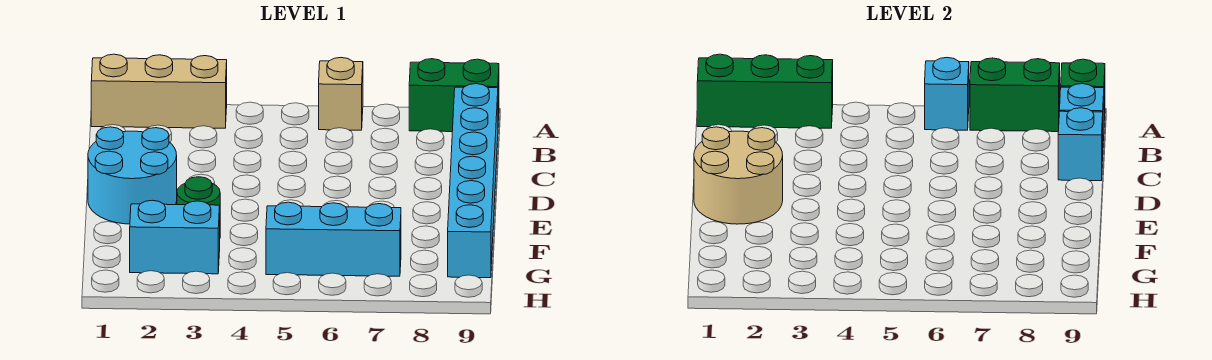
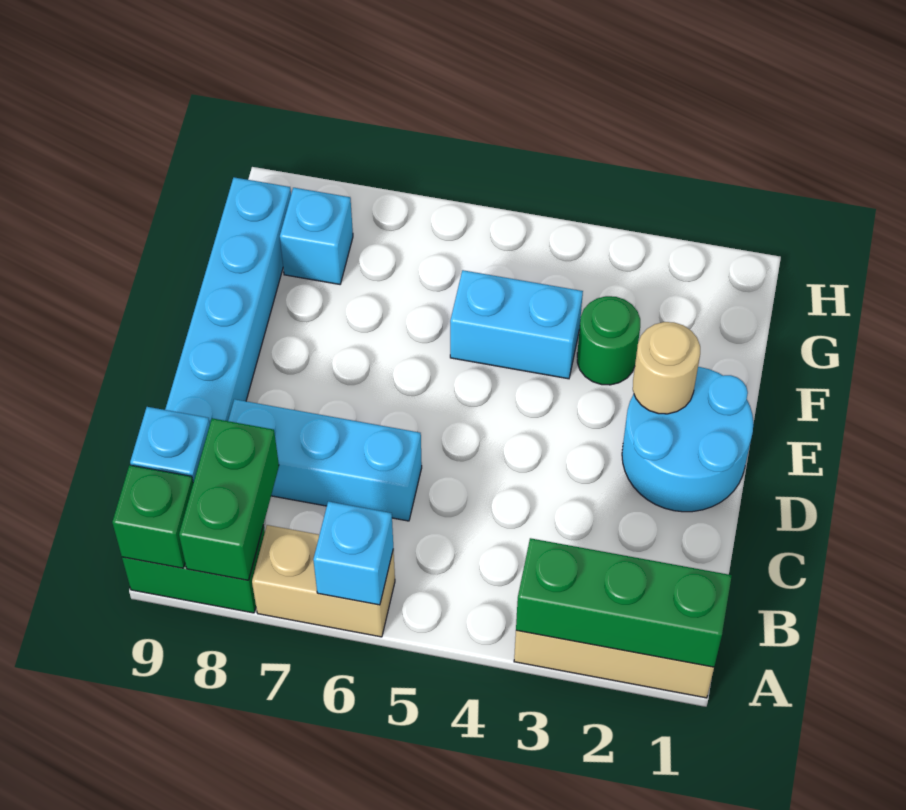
tan brick A6 level 1 -> tan brick A6:A7 level 1
green brick A7:A8 level 2 -> green brick A8:B8 level 2
cyan brick C9 level 2 -> cyan brick G8 level 1
tan round brick D1:E2 level 2 -> tan round brick E2 level 2
cyan brick G2:G3 level 1 -> cyan brick F4:F5 level 1
cyan brick G5:G7 level 1 -> cyan brick C6:C8 level 1

